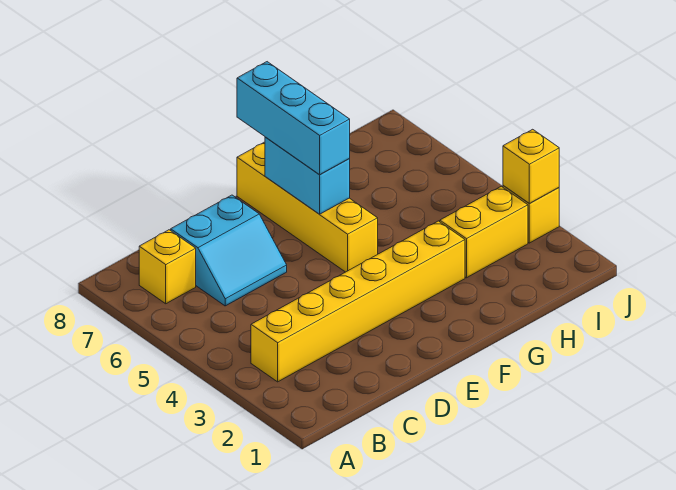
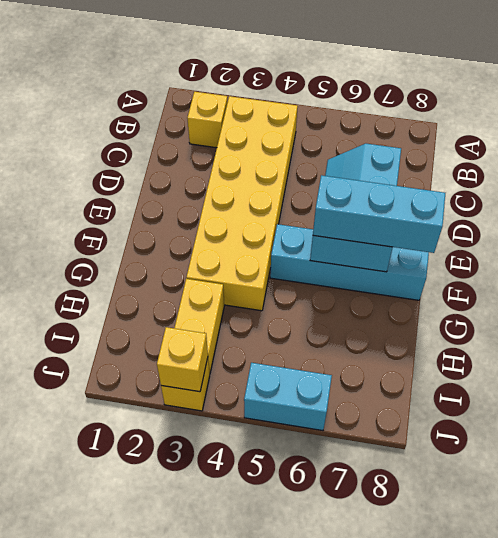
yellow brick B3:G3 level 1 -> yellow brick B3:G4 level 1
yellow brick B7 level 1 -> yellow brick B2 level 1
yellow brick F5:F8 level 1 -> cyan brick F5:F8 level 1
none -> cyan brick J5:J6 level 1

